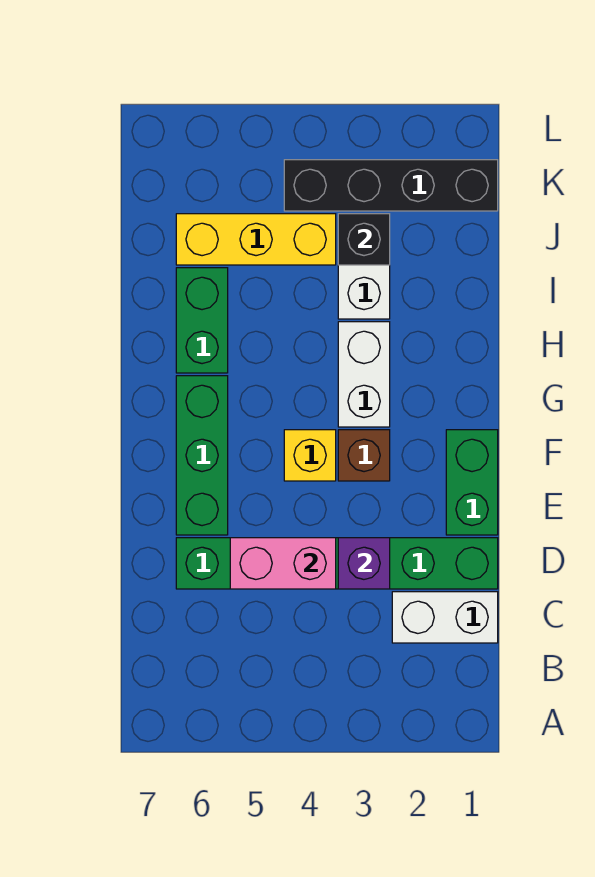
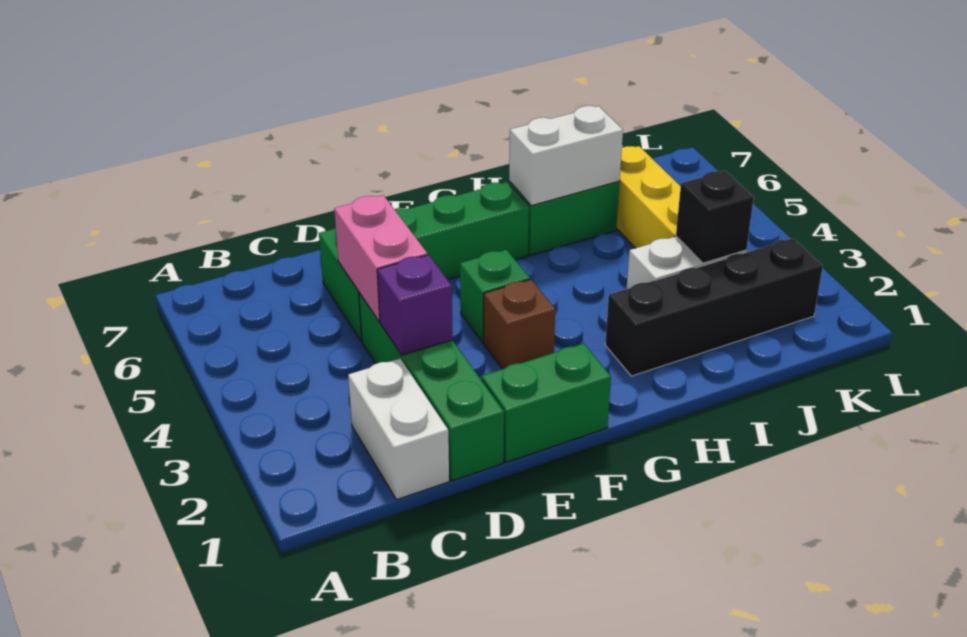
yellow brick F4 level 1 -> green brick F4 level 1
white brick G3:H3 level 1 -> white brick H6:I6 level 2
black brick K1:K4 level 1 -> black brick H2:K2 level 1

